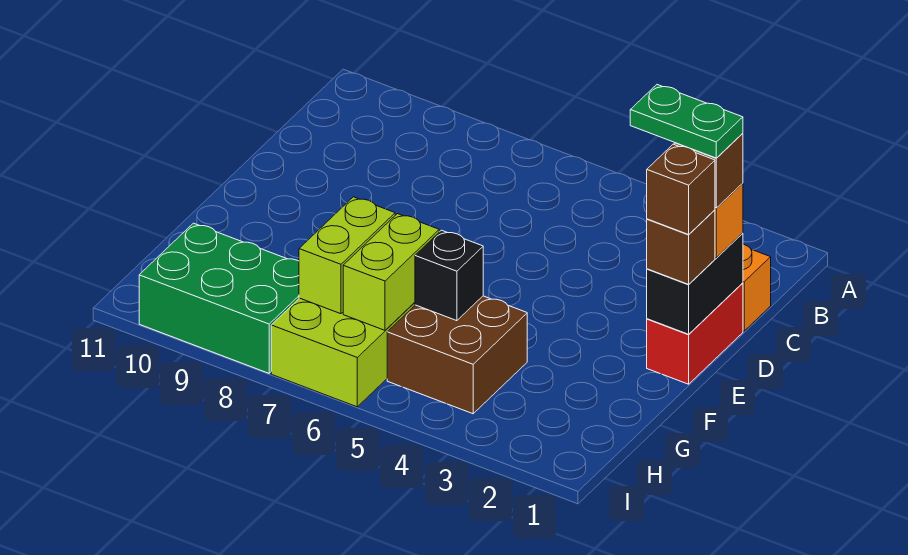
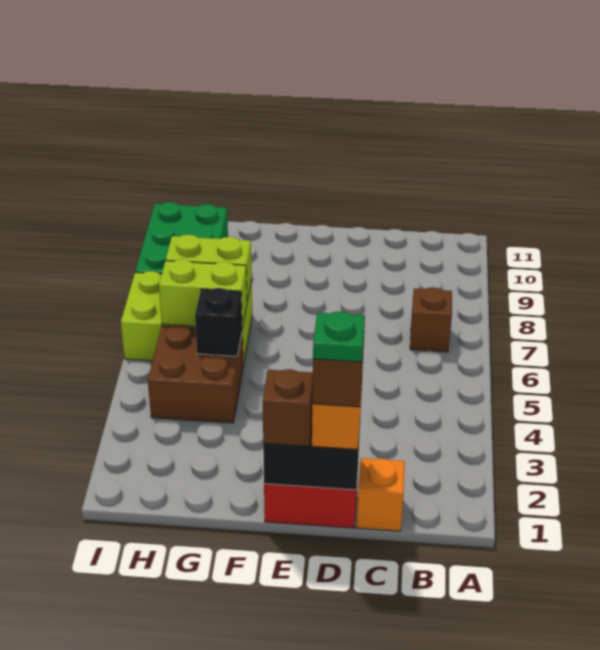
green plate D1:D2 level 5 -> green plate D1 level 5
brown brick E1 level 4 -> brown brick B7 level 1

